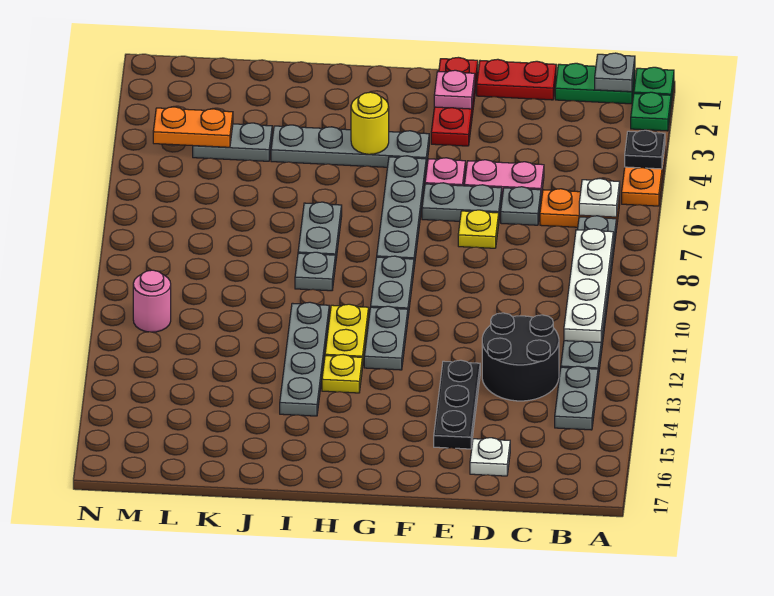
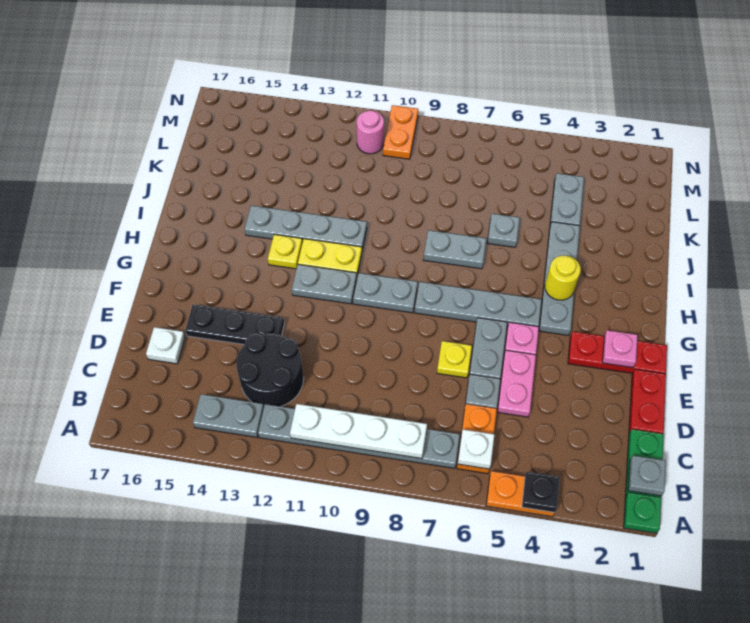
green plate A2 level 1 -> none
grey plate I9 level 1 -> grey plate J6 level 1
orange plate L4:M4 level 2 -> orange plate M10:N10 level 1

